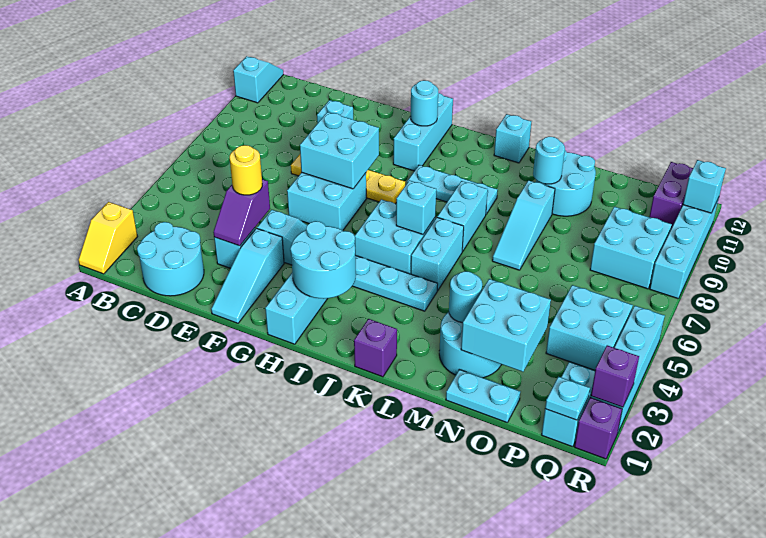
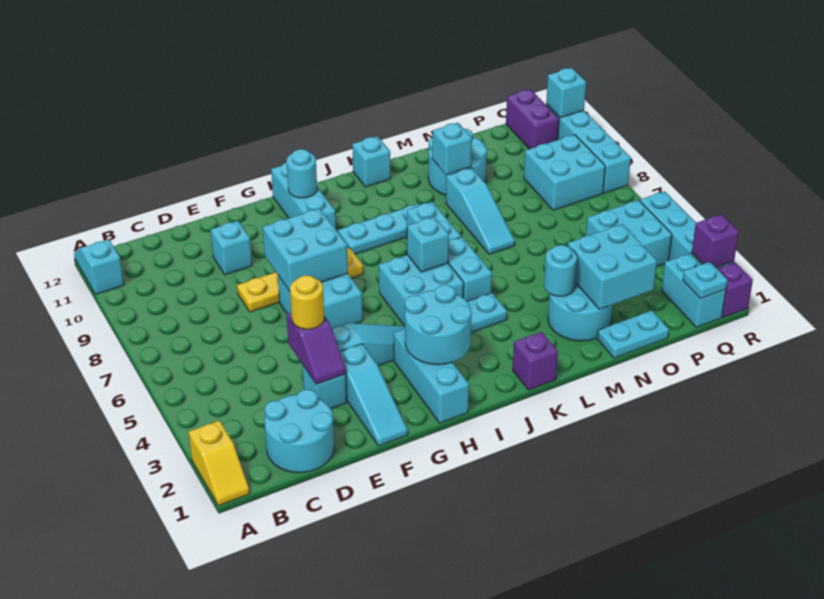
cyan round brick M10 level 2 -> cyan brick M10 level 2

